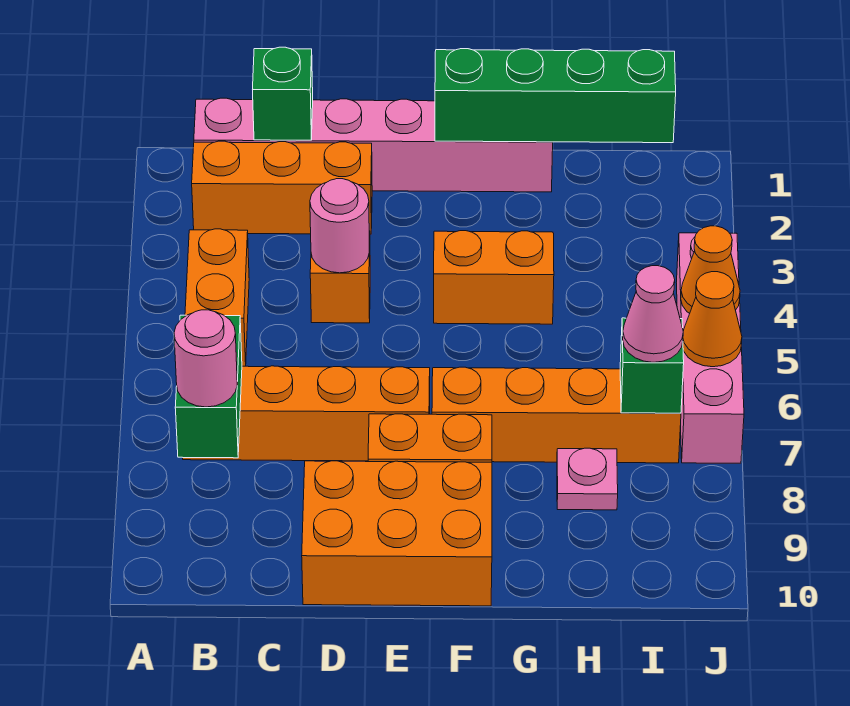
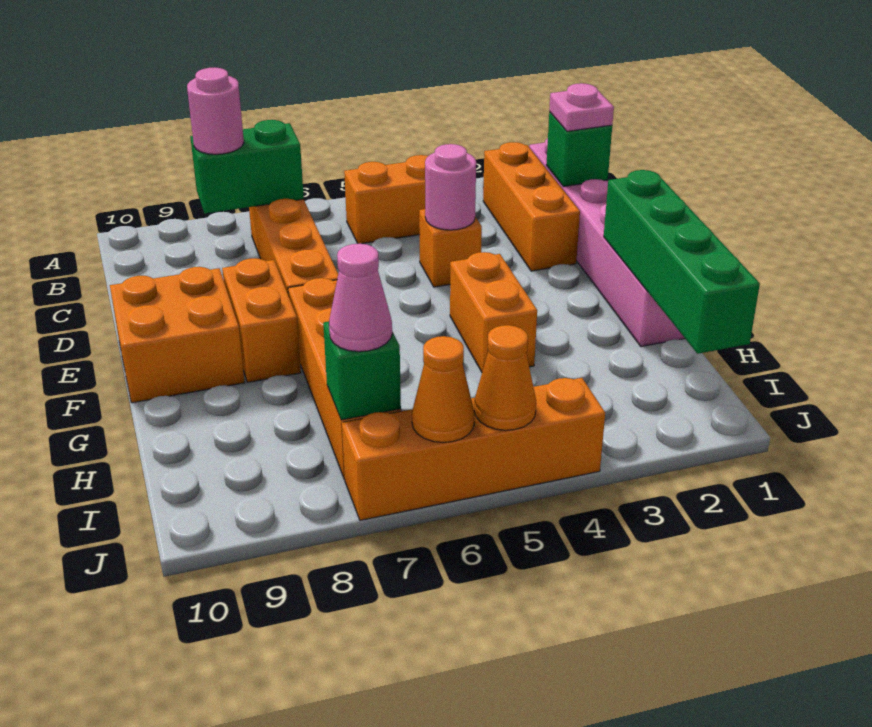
orange brick D9:F10 level 1 -> orange brick E9:F10 level 1
pink plate H8 level 1 -> pink plate C1 level 3
pink brick J4:J7 level 1 -> orange brick J4:J7 level 1

